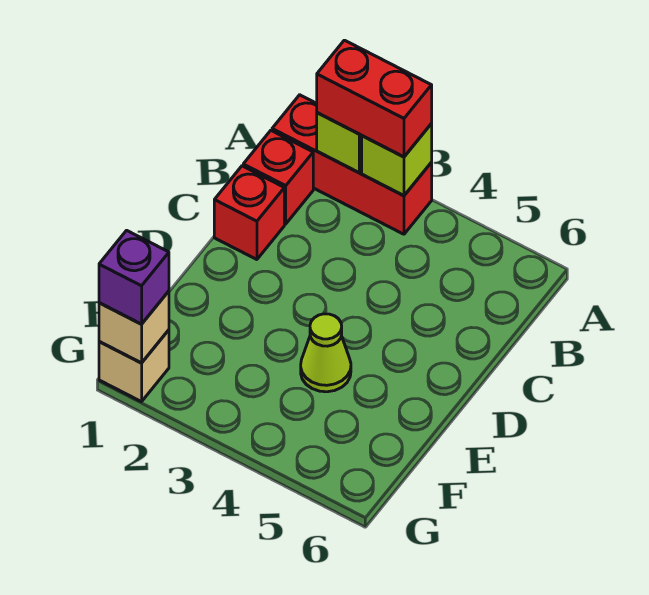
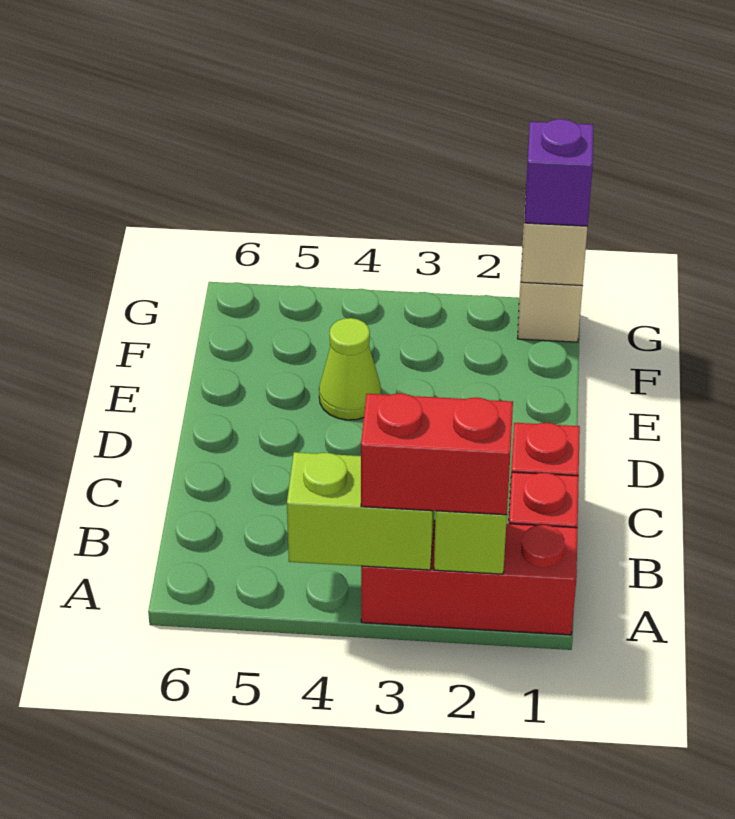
lime brick A3 level 2 -> lime brick A3:A4 level 2

